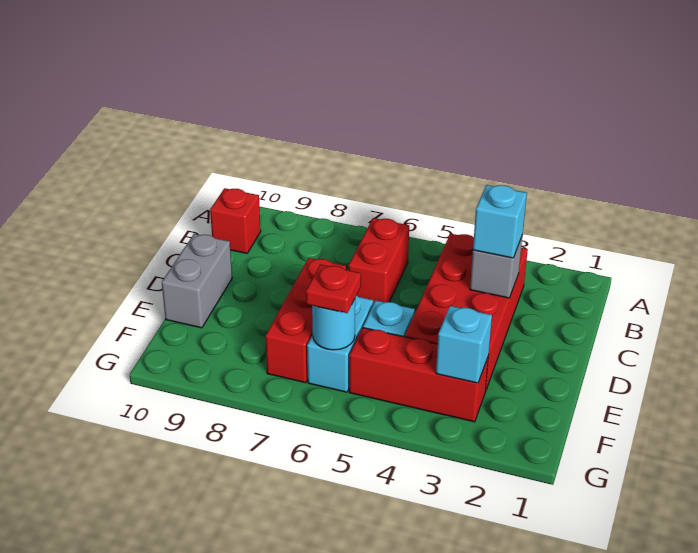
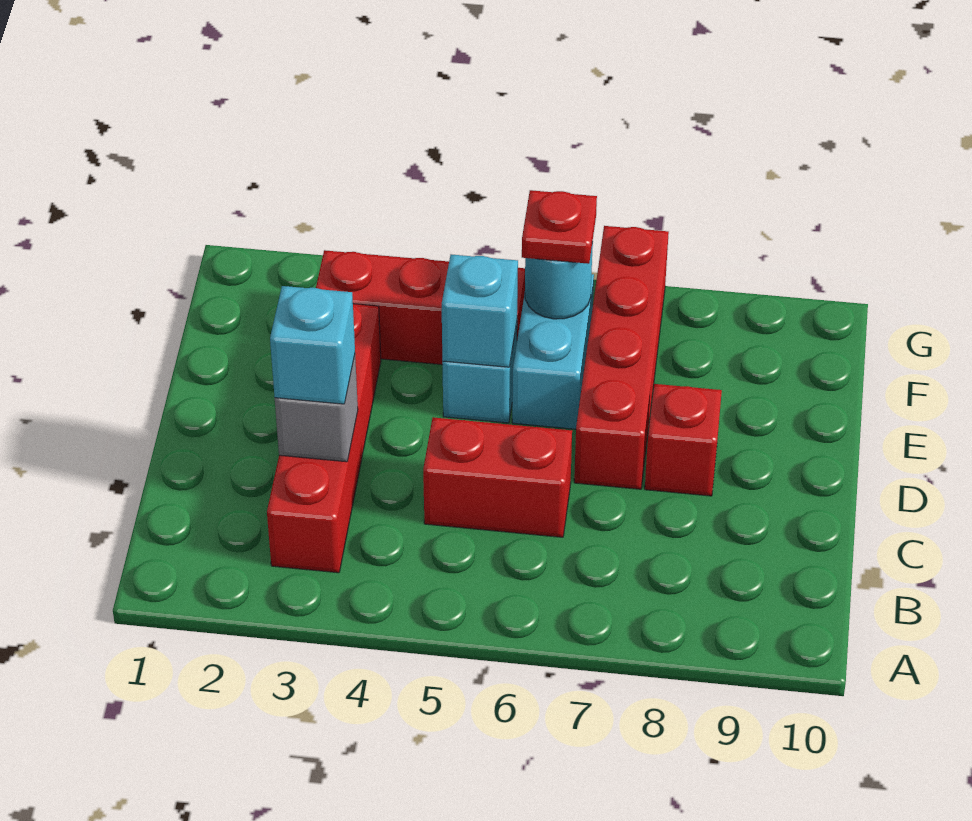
red brick B3:E4 level 1 -> red brick B3:E3 level 1
red brick B6:C6 level 1 -> red brick C5:C6 level 1
red brick B10 level 1 -> red brick D8 level 1
red brick D7:F7 level 1 -> red brick D7:G7 level 1
grey brick D10:E10 level 1 -> none
cyan brick F3 level 2 -> cyan brick E5 level 2

